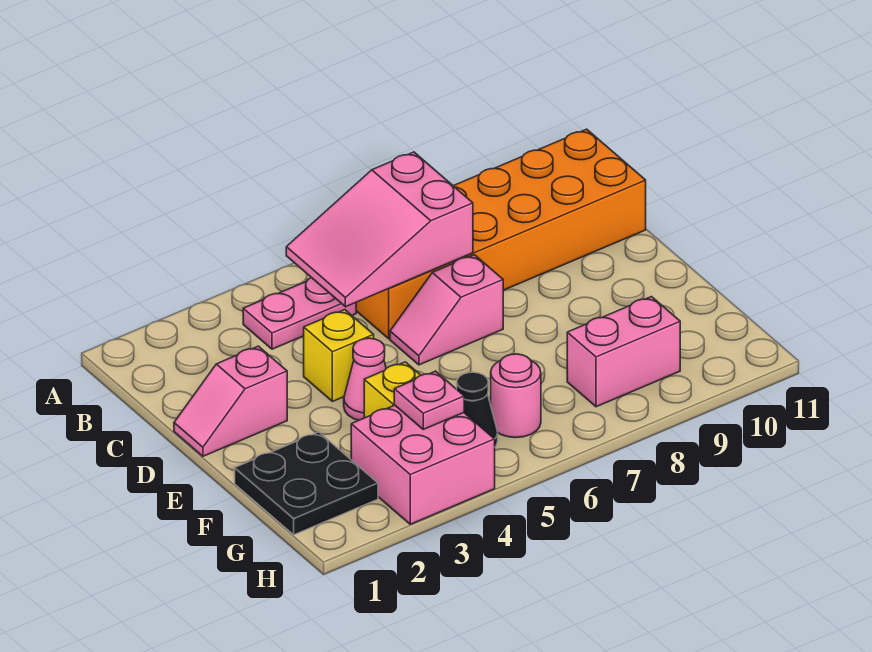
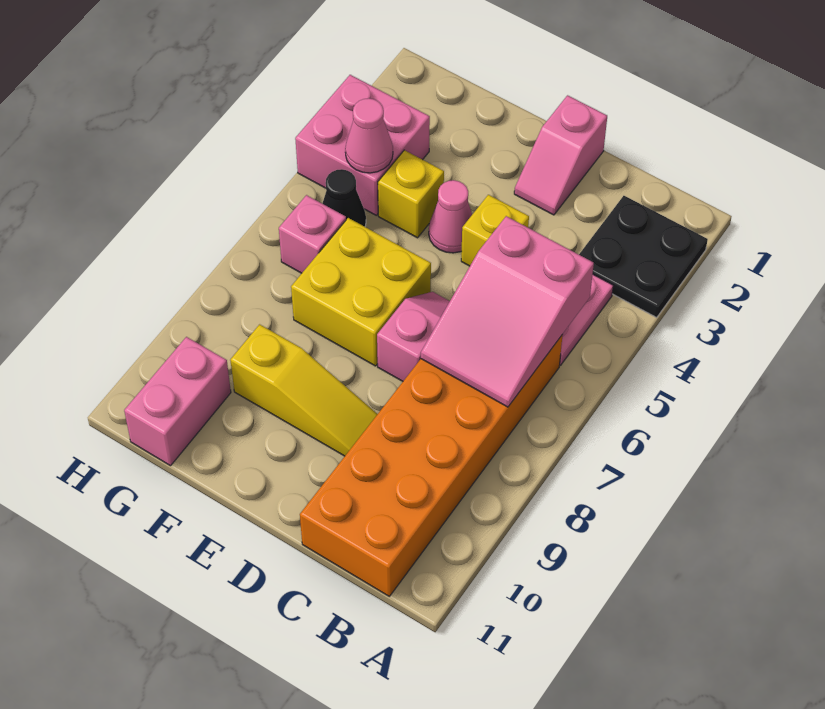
pink slope B5:C7 level 2 top 7 -> pink slope B5:C7 level 2 top 5
pink slope D1:D2 level 1 top 2 -> pink slope D1:D2 level 1 top 1
none -> yellow slope D9:F9 level 1 top F
none -> yellow brick E6:F7 level 1
black plate F1:G2 level 1 -> black plate A2:B3 level 1
pink plate G4 level 2 -> pink cone G4 level 2
pink round brick G6 level 1 -> pink brick G6 level 1
pink brick G8:G9 level 1 -> pink brick G10:G11 level 1

